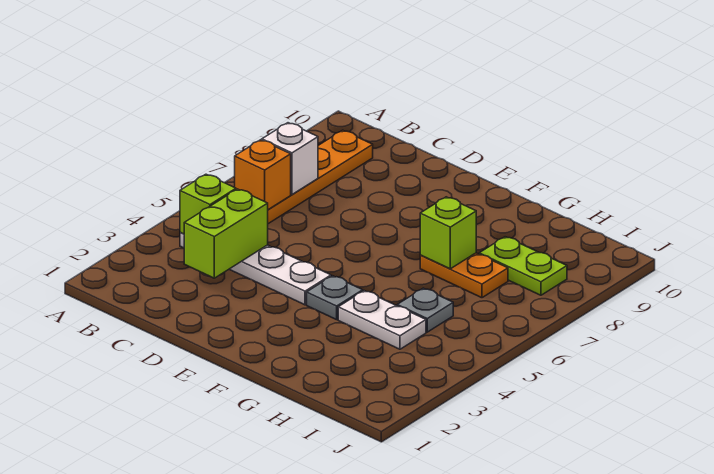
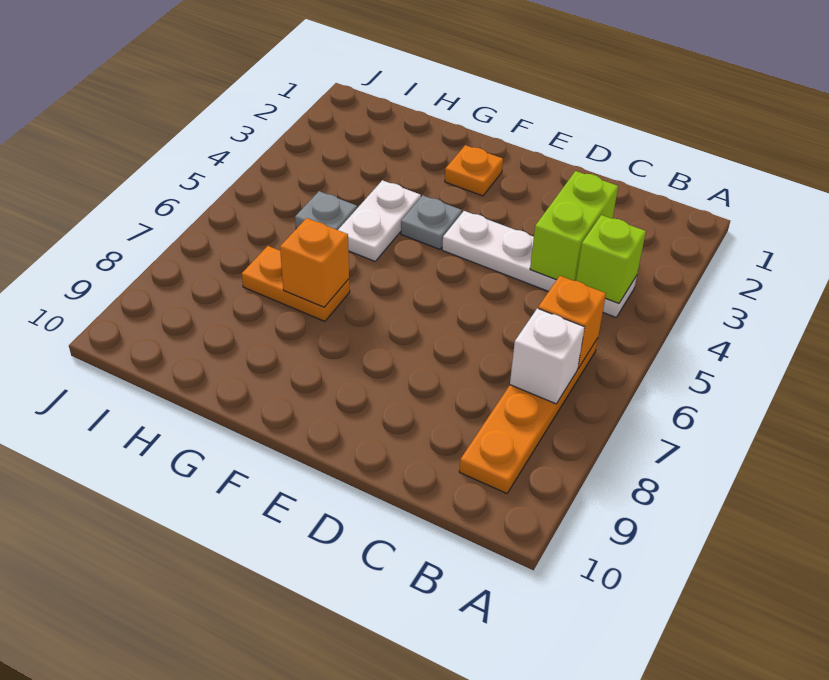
none -> orange plate F2 level 1
white plate G4:H4 level 1 -> white plate G4:G5 level 1
lime brick G7 level 2 -> orange brick G7 level 2
lime plate H8:I8 level 1 -> none

